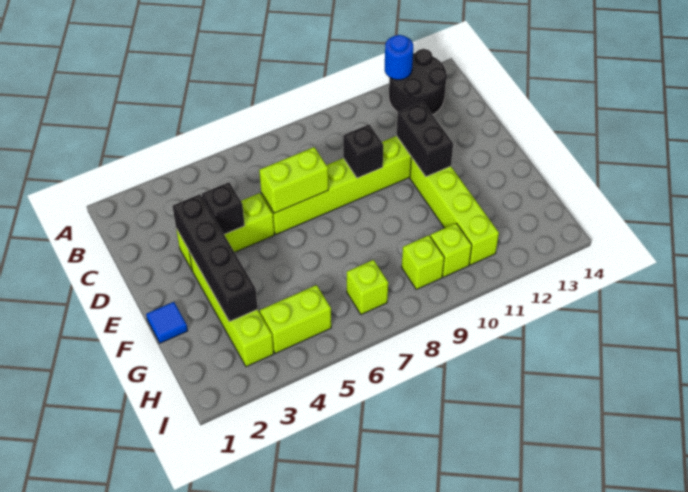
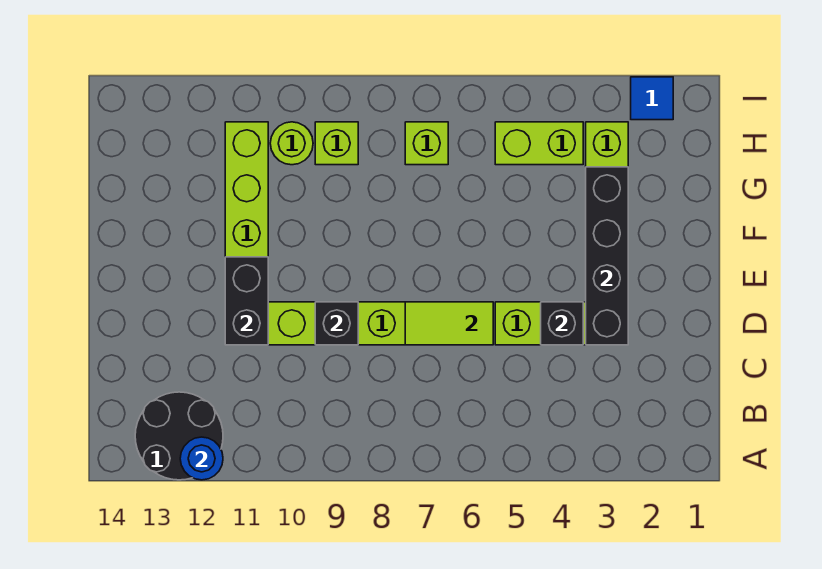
lime brick D6:D7 level 2 -> lime tile D6:D7 level 2
blue tile F1 level 1 -> blue tile I2 level 1
lime brick H10 level 1 -> lime round brick H10 level 1

